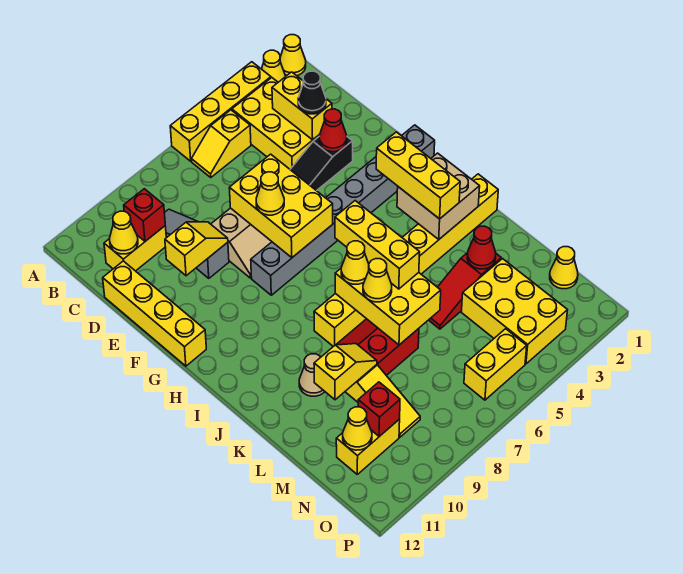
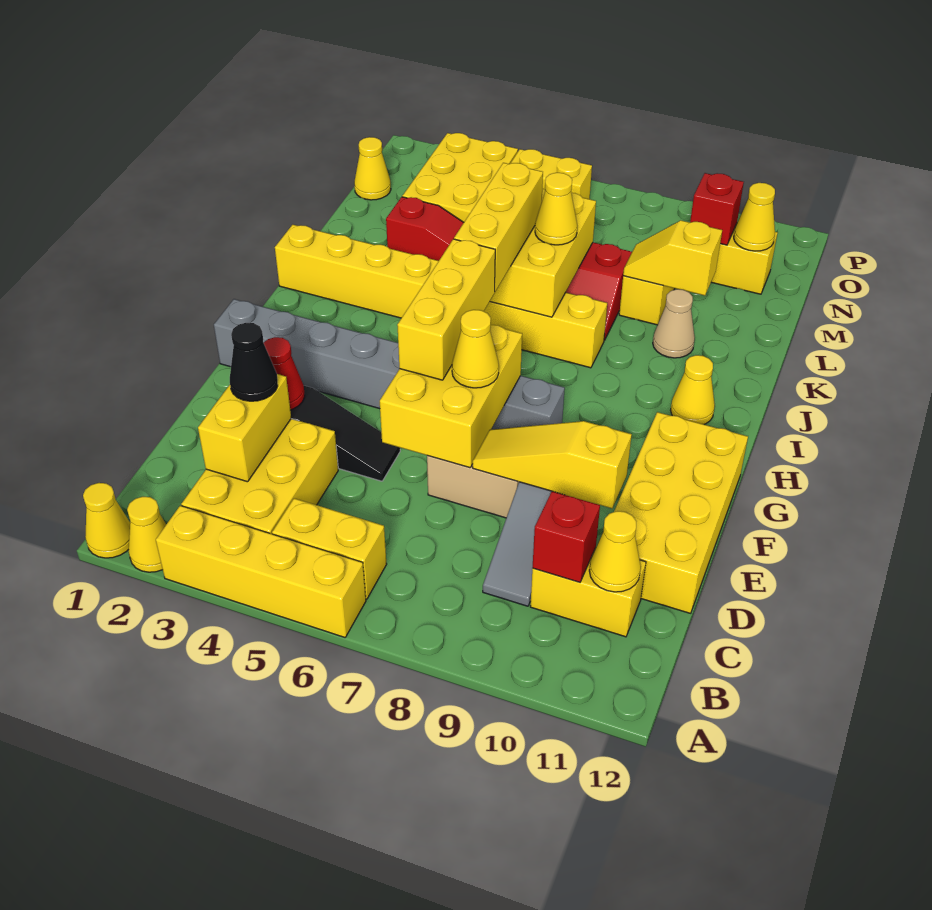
yellow slope B5:B6 level 1 top 5 -> yellow brick B5:B6 level 1
yellow brick D12:G12 level 1 -> yellow brick D11:G12 level 1
yellow slope E9:E10 level 2 top 10 -> yellow slope E8:E10 level 2 top 10
yellow brick H3:J3 level 3 -> yellow brick F6:H6 level 3
tan brick I2:J3 level 2 -> none
yellow cone J7 level 3 -> yellow cone I11 level 1
red cone L3 level 2 -> none

